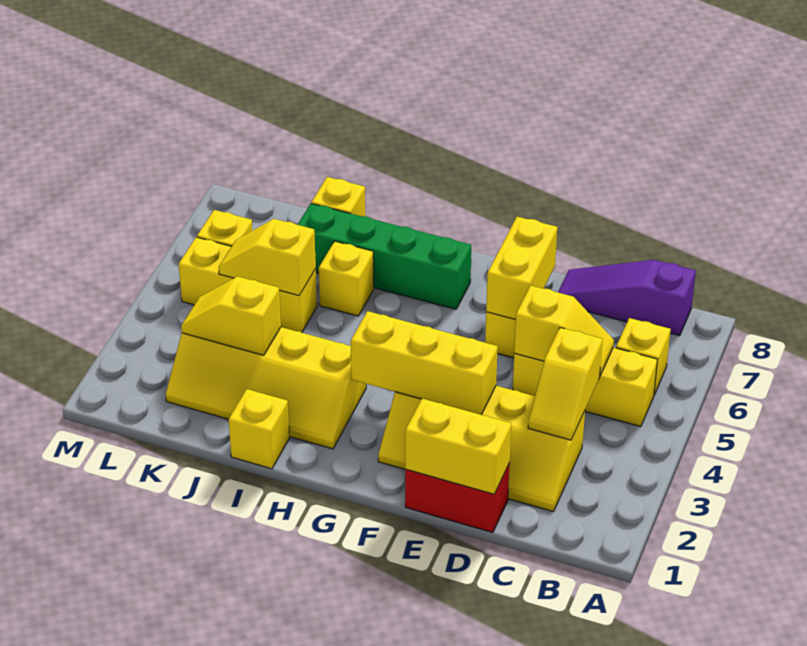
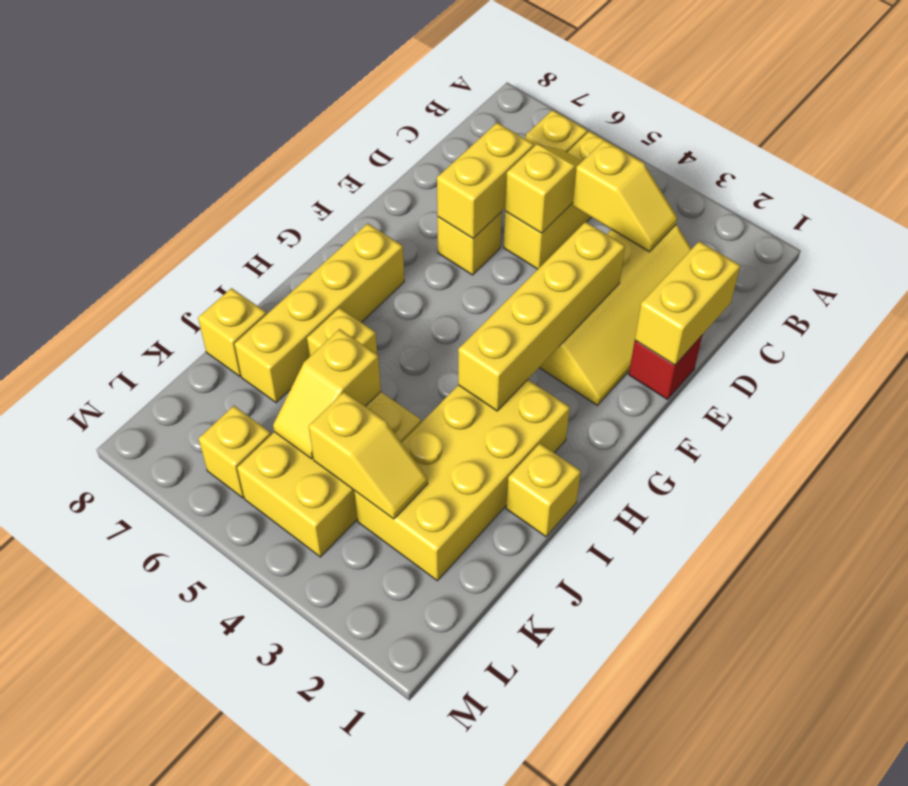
purple slope B8:D8 level 1 top B -> none
red brick D1:E1 level 1 -> red brick E1 level 1
yellow brick E3:G3 level 2 -> yellow brick E3:H3 level 2
yellow brick E6:E7 level 2 -> yellow brick D6:E6 level 2
green brick G7:J7 level 1 -> yellow brick G7:J7 level 1
yellow slope H2:K3 level 1 top 3 -> yellow brick H2:K3 level 1
yellow slope J3:K3 level 2 top J -> yellow slope K3:K4 level 2 top 4
yellow brick J5:L5 level 1 -> yellow brick J4:L5 level 1

